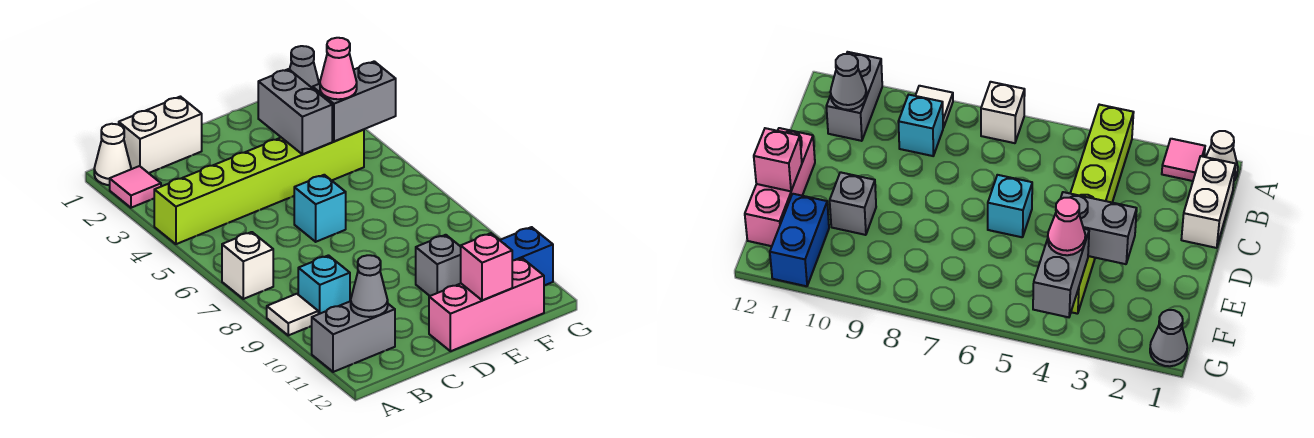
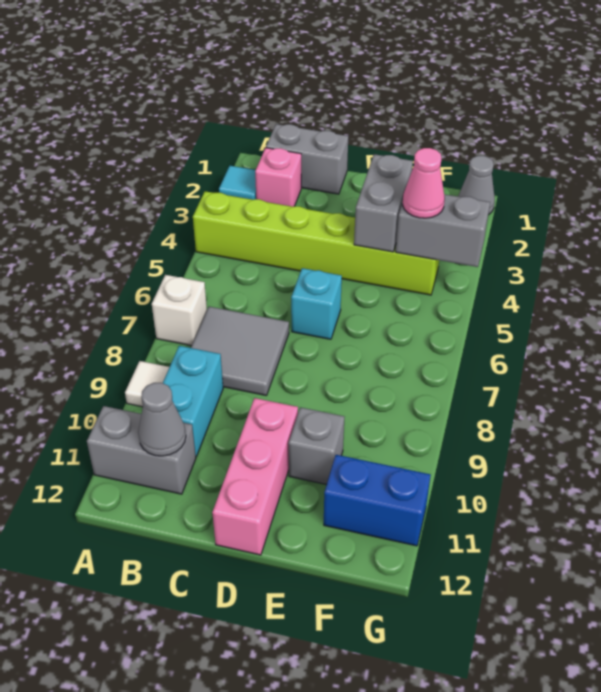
white cone A1 level 1 -> none
pink tile A2 level 1 -> cyan tile A2 level 1
white brick B1:C1 level 1 -> grey brick B1:C1 level 1
none -> grey tile B7:C8 level 1
cyan brick B9 level 1 -> cyan brick B9:B10 level 1
pink brick D12:F12 level 1 -> pink brick D10:D12 level 1
pink brick E12 level 2 -> pink brick B2 level 1

